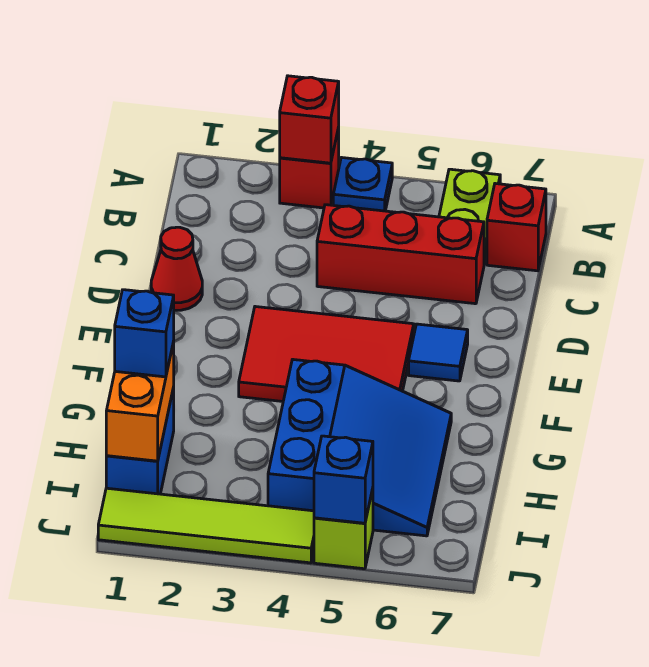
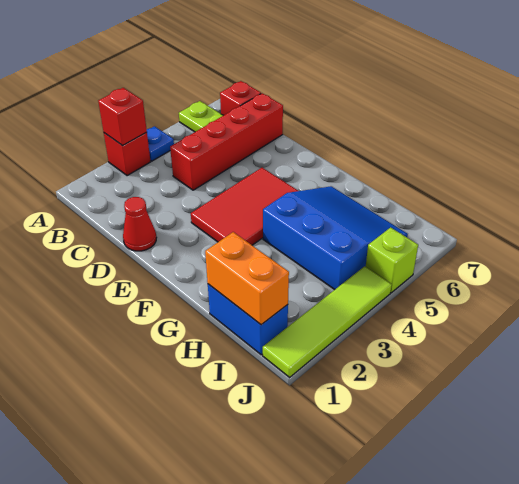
red brick C4:C6 level 1 -> red brick C4:C7 level 1
blue tile E6 level 1 -> none
blue brick H1 level 3 -> none
blue brick J5 level 2 -> none

